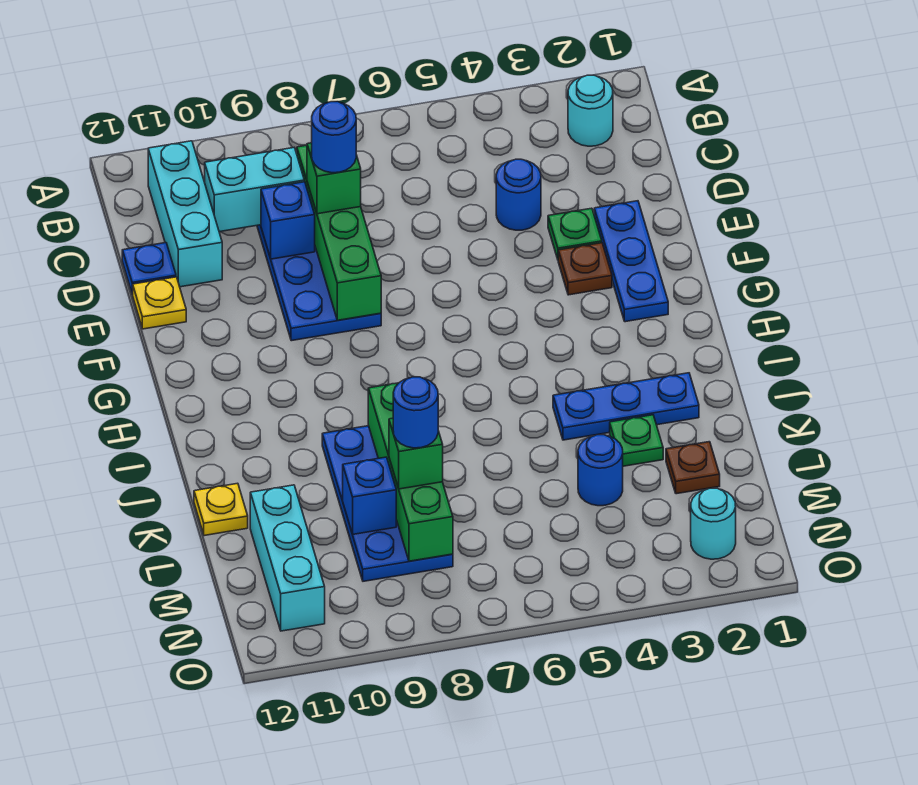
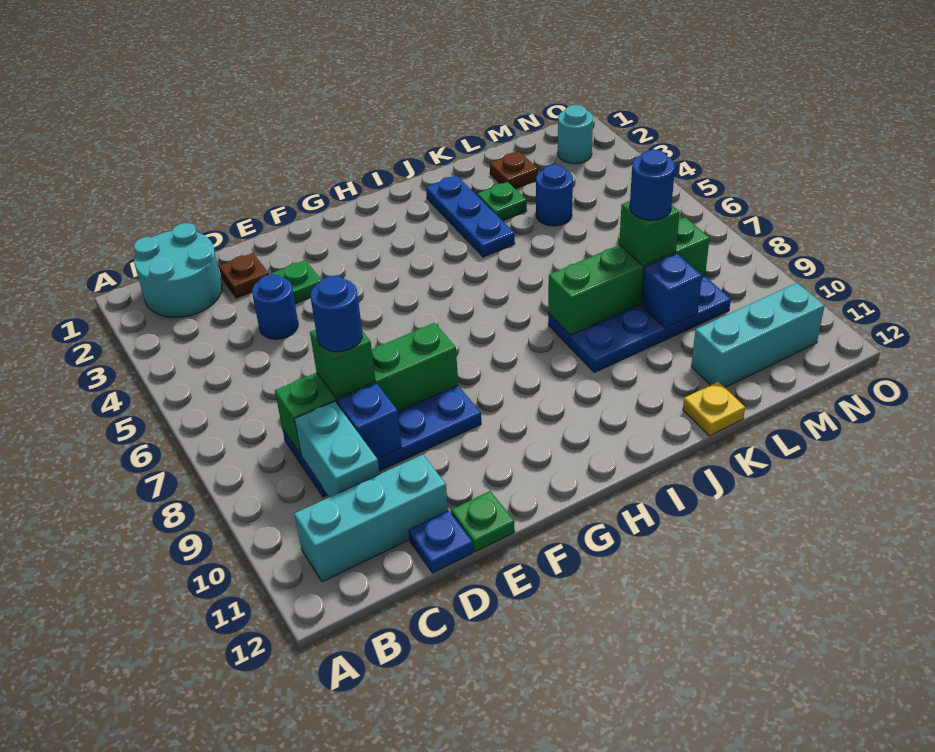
cyan round brick B2 level 1 -> cyan round brick B1:C2 level 1
blue plate E2:G2 level 1 -> none
yellow plate E12 level 1 -> green plate E12 level 1
brown plate F3 level 1 -> brown plate D2 level 1

